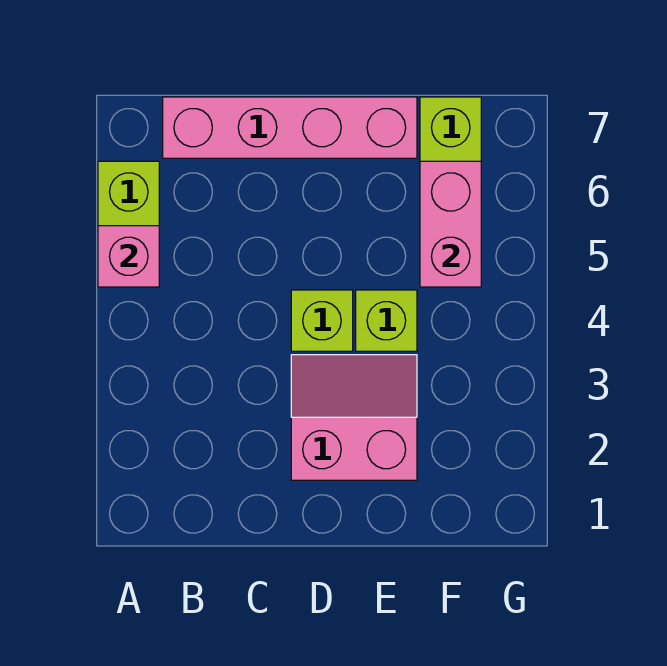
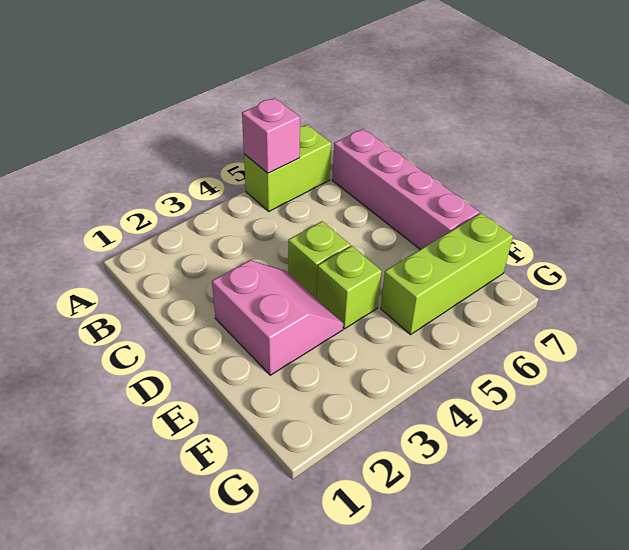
pink brick F5:F6 level 2 -> none

